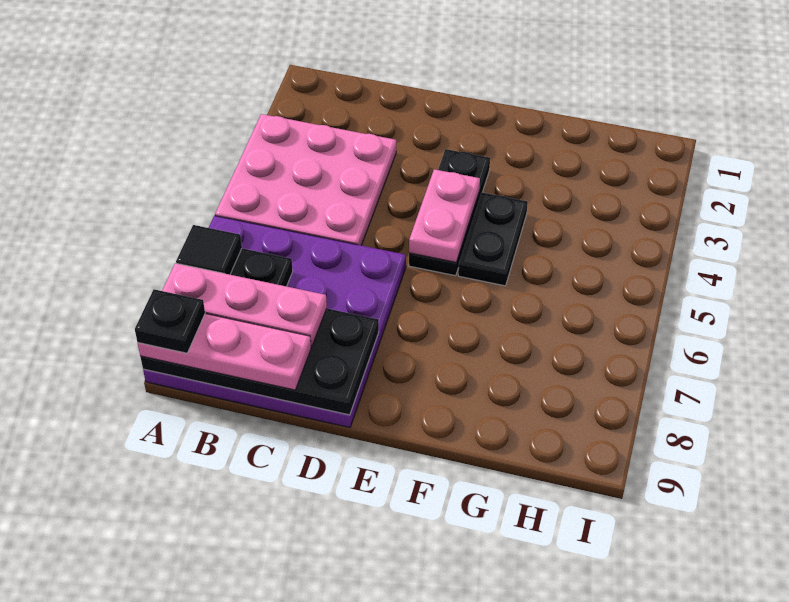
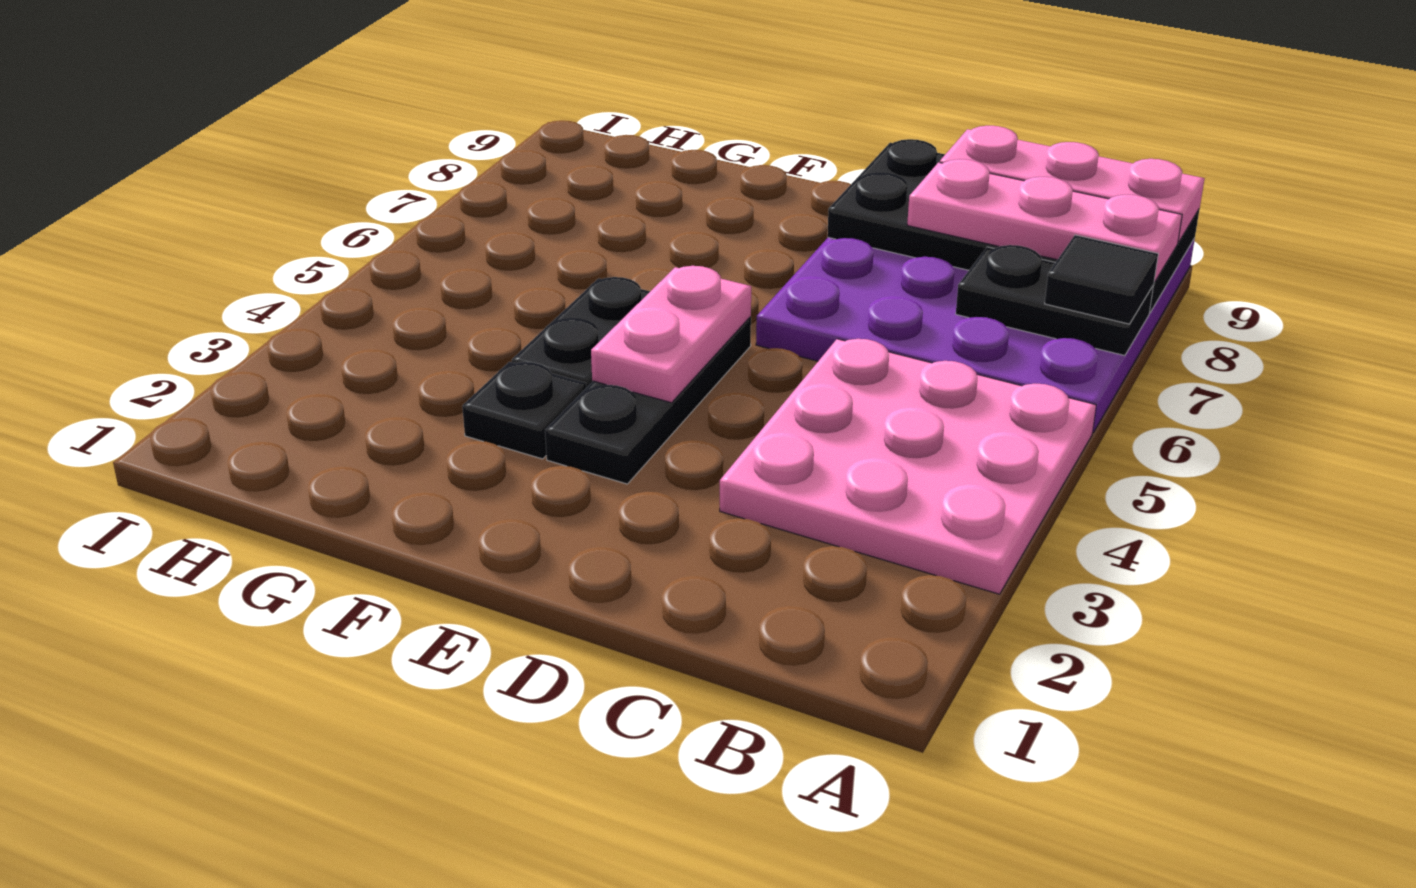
black plate A9 level 4 -> black plate F3 level 1

